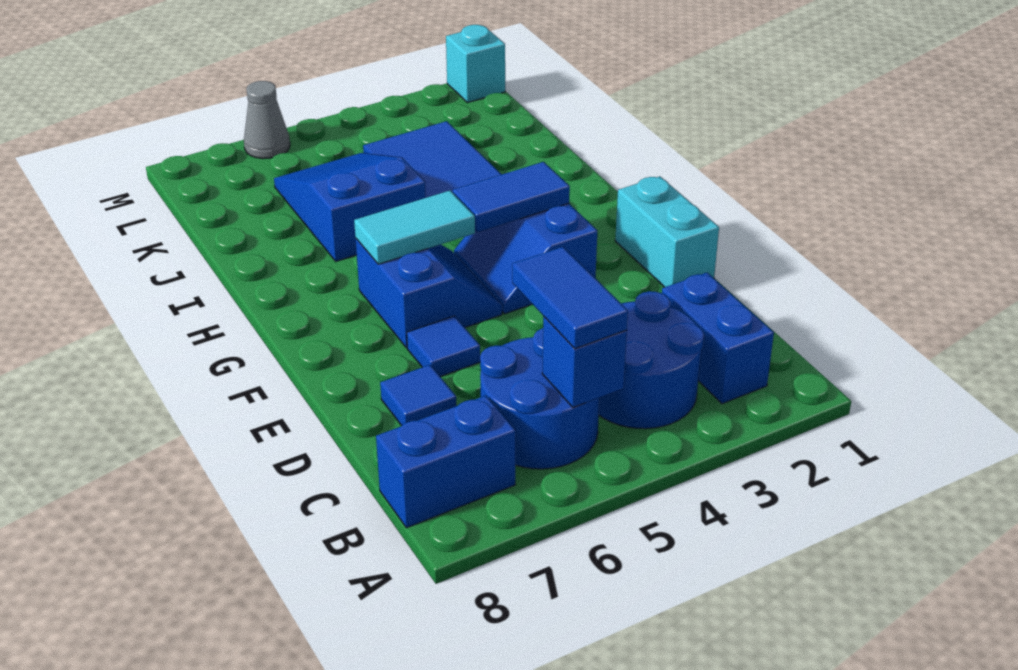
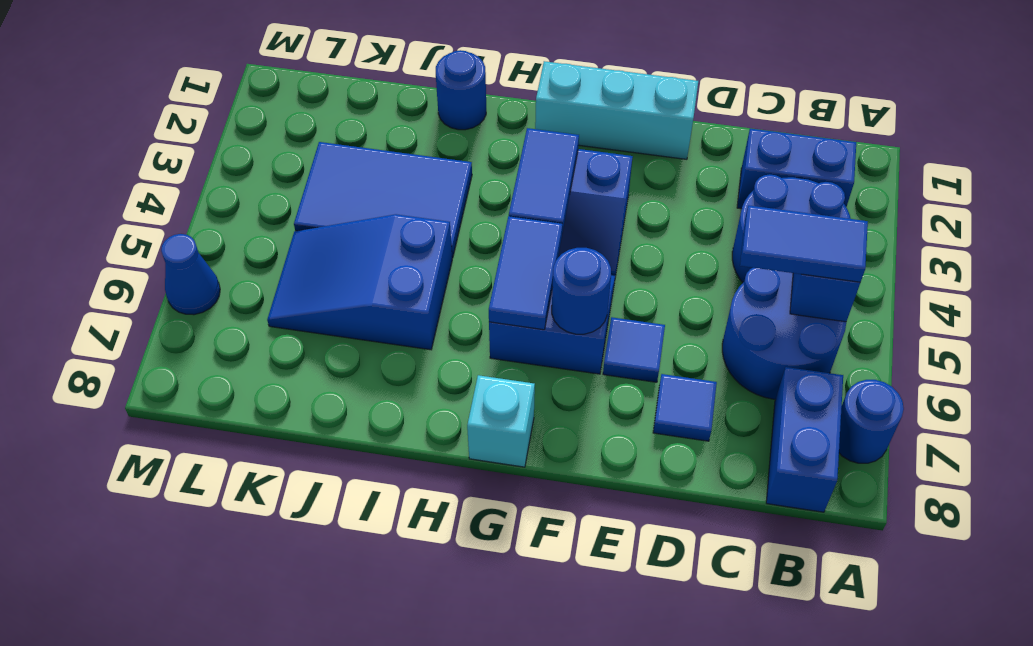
none -> blue round brick A7 level 1
cyan brick E1:F1 level 1 -> cyan brick E1:G1 level 1
none -> blue round brick F6 level 2
cyan tile G5:G6 level 2 -> blue tile G5:G6 level 2
none -> blue round brick I1 level 1
cyan brick M1 level 1 -> cyan brick G8 level 1
grey cone M6 level 1 -> blue cone M6 level 1

